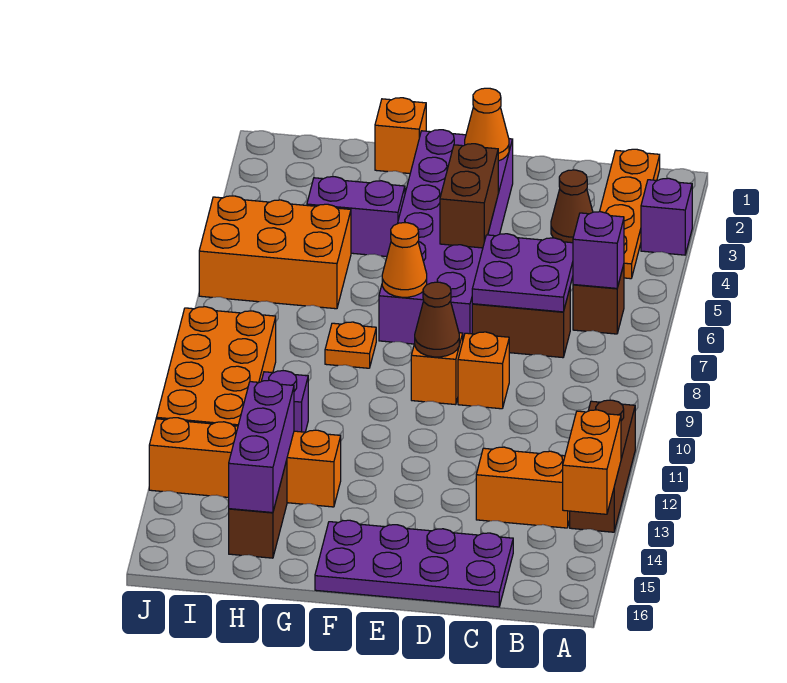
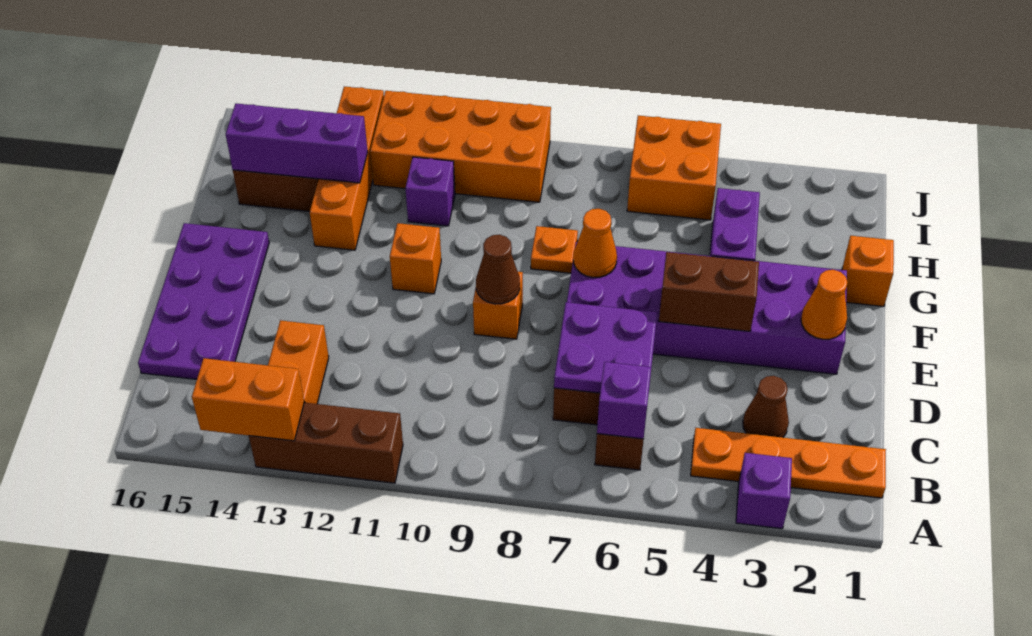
orange brick D9 level 1 -> orange brick F11 level 1
orange brick H5:J6 level 1 -> orange brick I5:J6 level 1

